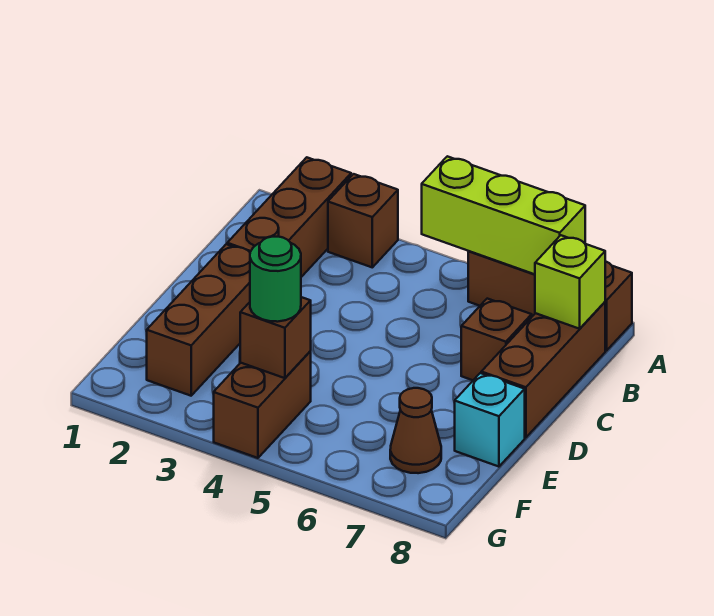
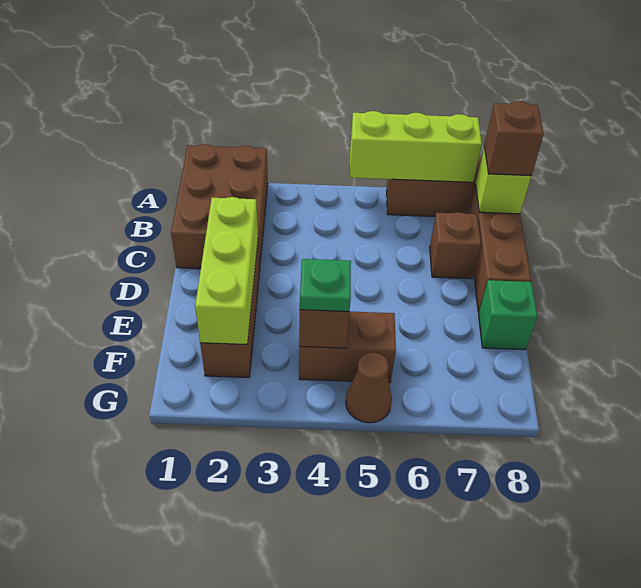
brown brick A2:C2 level 1 -> brown brick A1:C2 level 1
brown brick A3 level 1 -> brown brick B8 level 3
none -> lime brick D2:F2 level 2
cyan brick E8 level 1 -> green brick E8 level 1
brown brick F4:G4 level 1 -> brown brick F4:F5 level 1
green round brick F4 level 3 -> green plate F4 level 3
brown cone F7 level 1 -> brown cone G5 level 1

